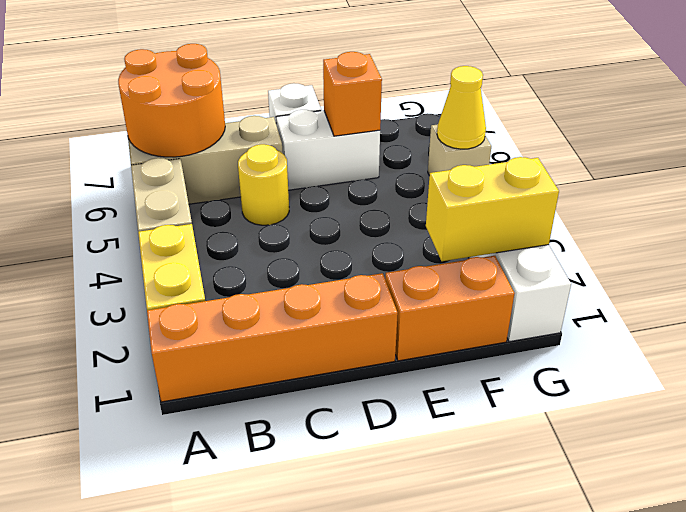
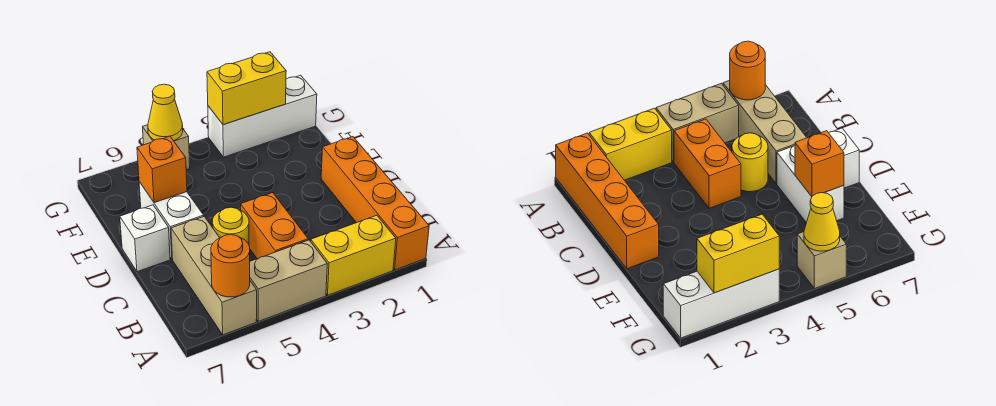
orange round brick A6:B7 level 2 -> orange round brick A6 level 2
orange brick E1:F1 level 1 -> orange brick B4:C4 level 1
yellow brick F2:G2 level 2 -> yellow brick G2:G3 level 2

